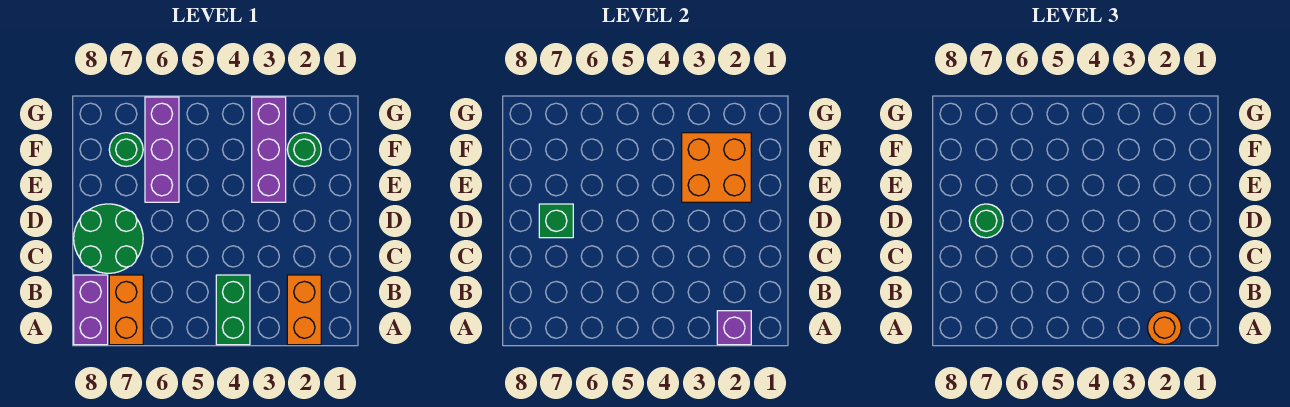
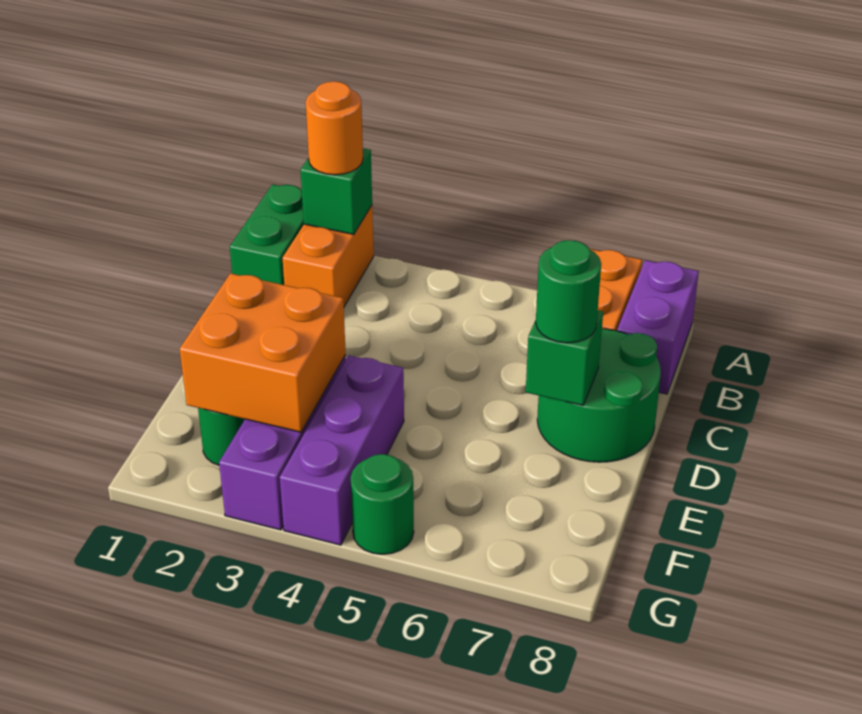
purple brick A2 level 2 -> green brick A2 level 2
green brick A4:B4 level 1 -> green brick A1:B1 level 1
purple brick E6:G6 level 1 -> purple brick E4:G4 level 1
green round brick F7 level 1 -> green round brick G5 level 1

